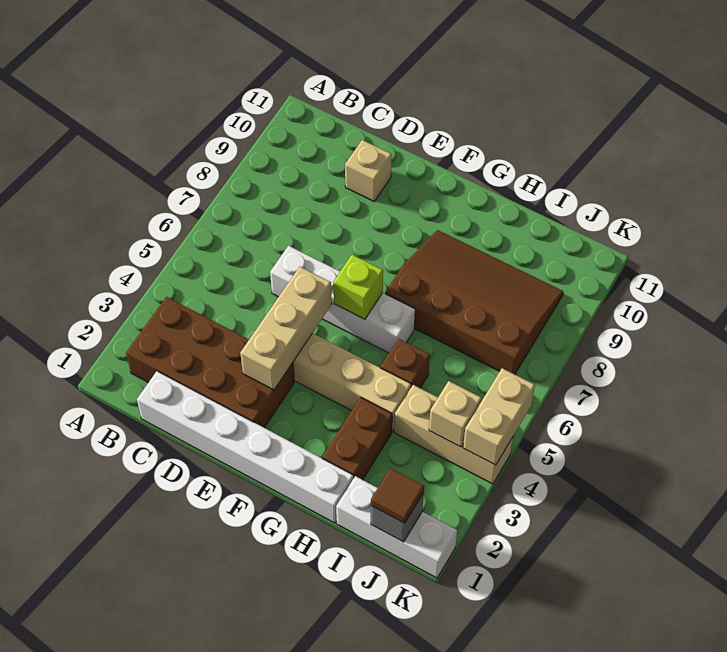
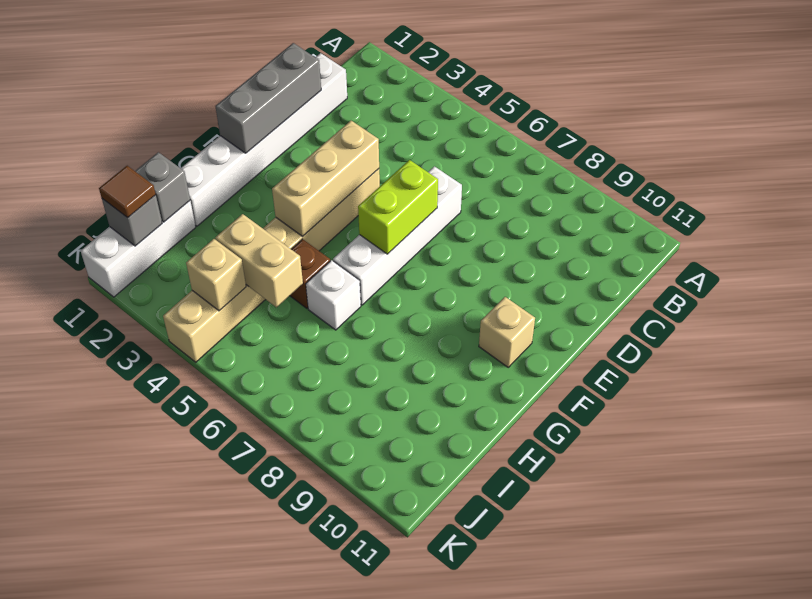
brown brick B2:E3 level 1 -> none
none -> grey brick D1:F1 level 2
tan brick D10 level 1 -> tan brick F10 level 1
tan brick E3:E5 level 2 -> tan brick E4:G4 level 2
lime brick F6 level 2 -> lime brick E6:F6 level 2
brown slope G7:J9 level 1 top 7 -> none
brown brick H2:H3 level 1 -> none
none -> white brick H6 level 1
none -> grey brick I1 level 2
tan brick K4:K5 level 2 -> tan brick I4:I5 level 2

